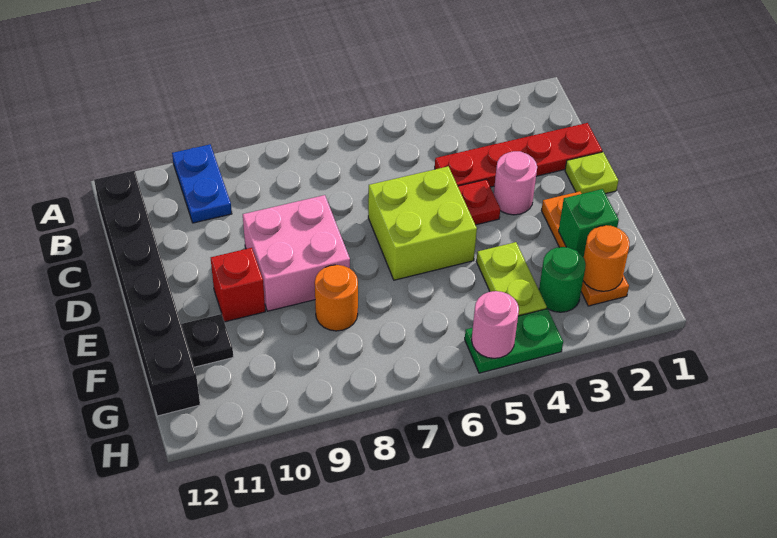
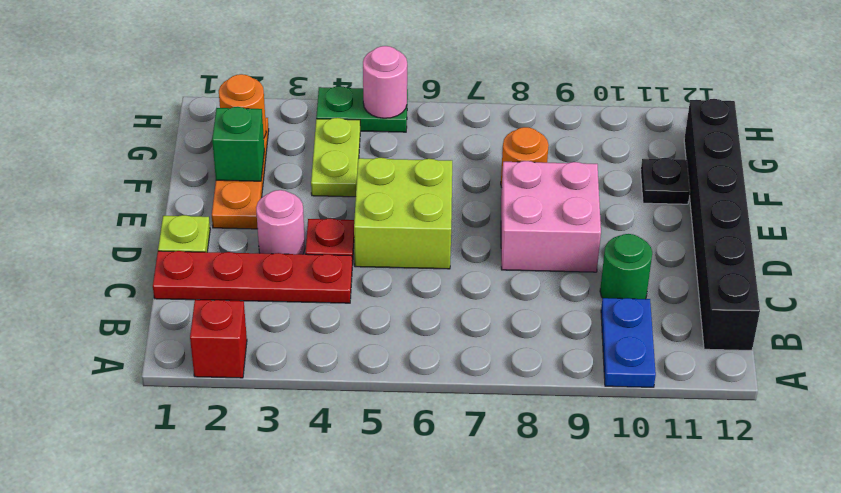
red brick E10 level 1 -> red brick A2 level 1
green round brick G3 level 1 -> green round brick C10 level 1

